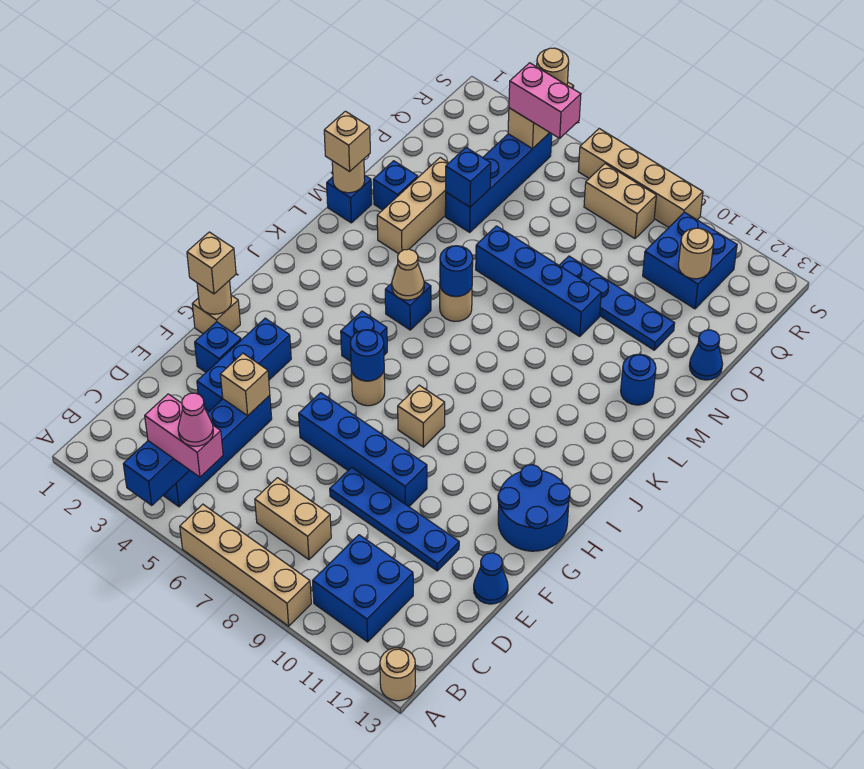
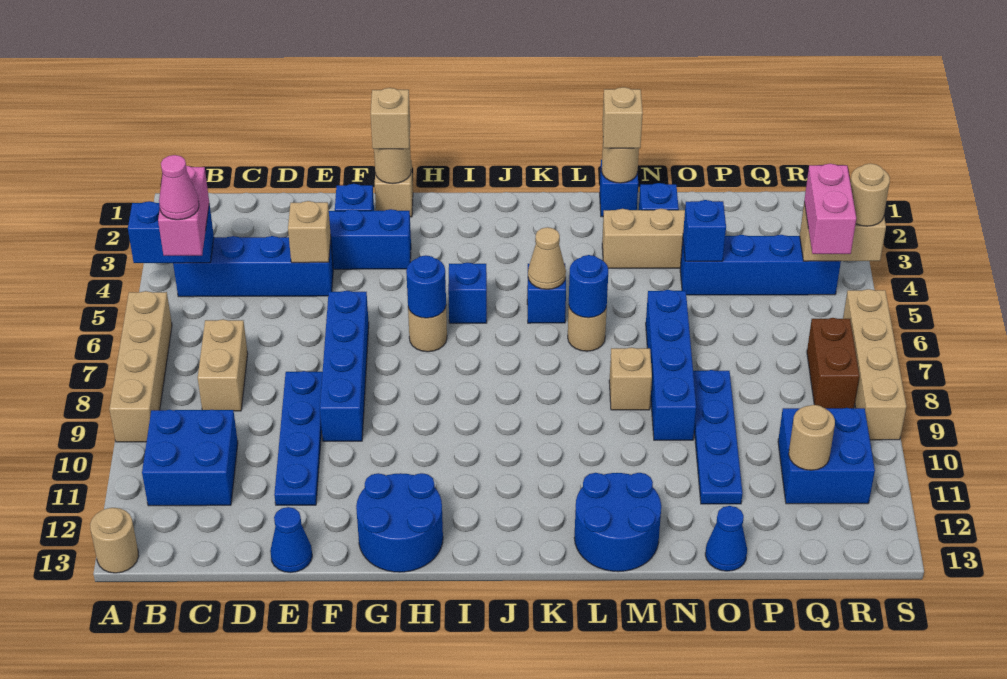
tan brick H8 level 1 -> tan brick M8 level 1
blue round brick M12 level 1 -> blue round brick L12:M13 level 1
tan brick R7:R8 level 1 -> brown brick R7:R8 level 1

